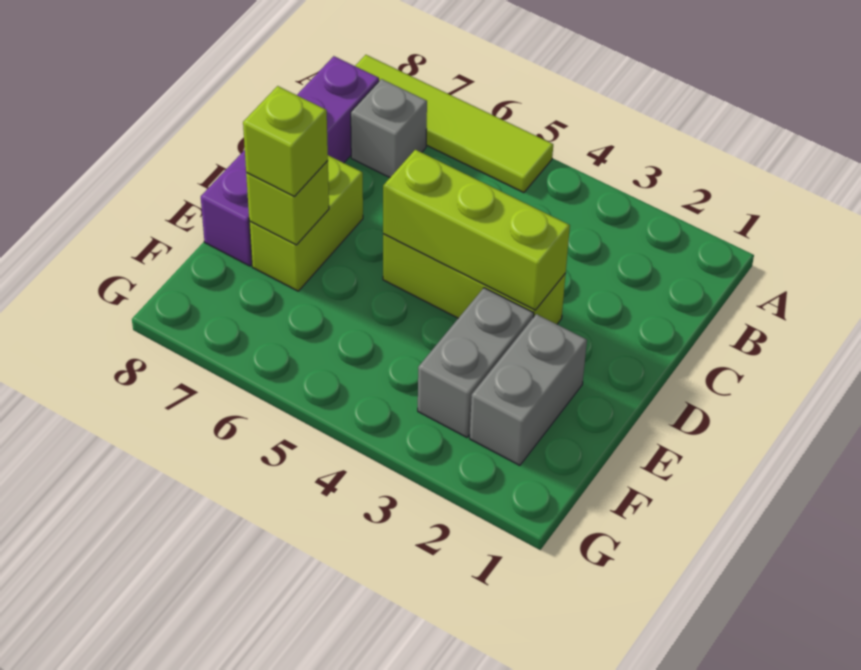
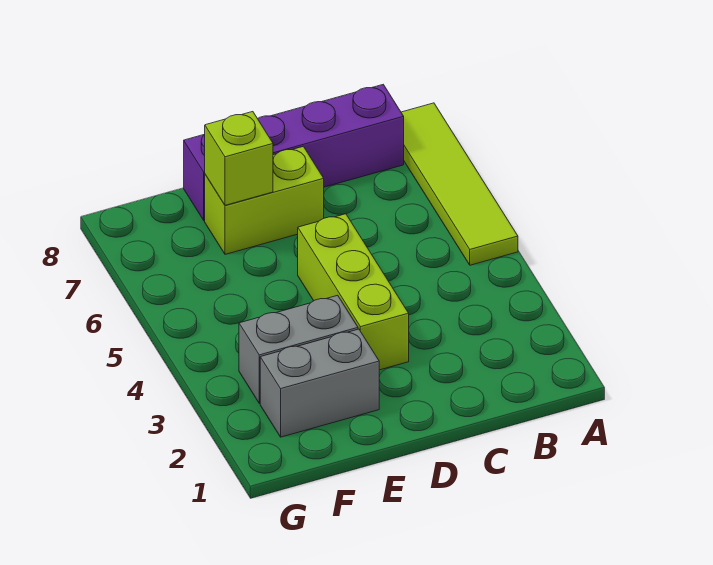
grey brick B7 level 1 -> none
lime brick D3:D5 level 2 -> none
lime brick E7 level 3 -> none

